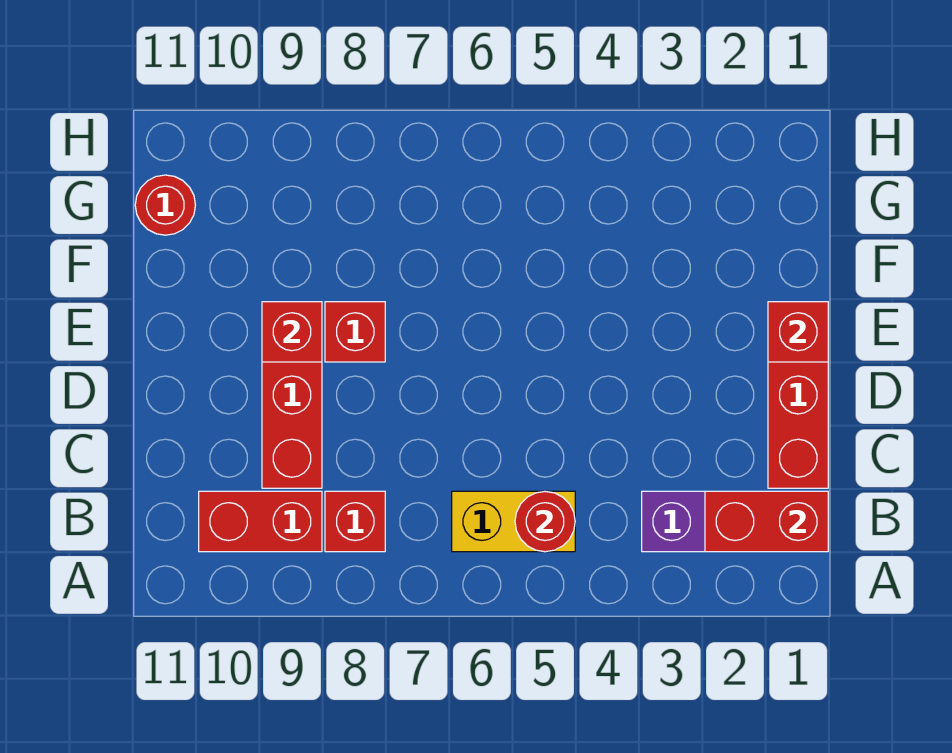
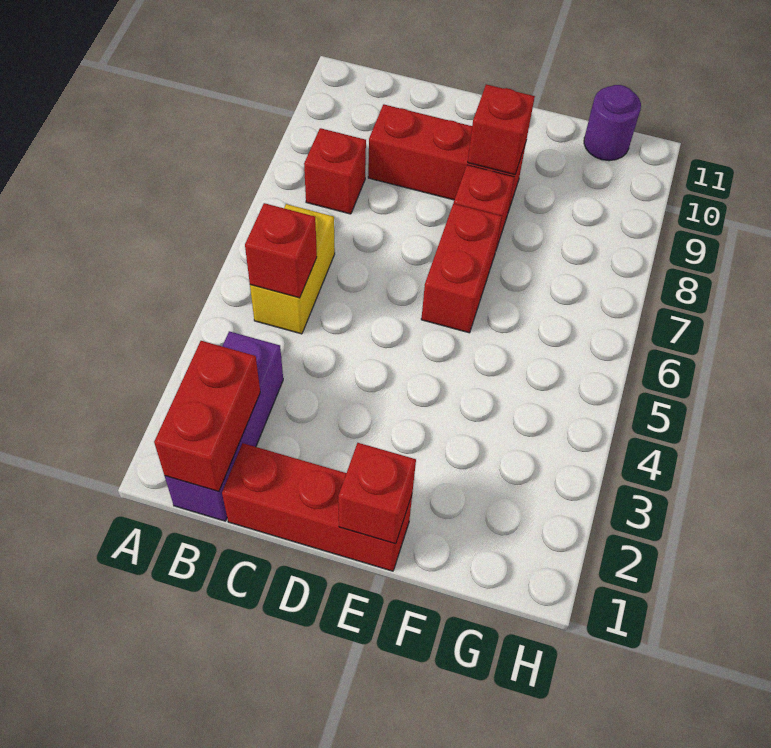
red round brick B5 level 2 -> red brick B5 level 2
red brick B9:B10 level 1 -> red brick E6:E7 level 1
red round brick G11 level 1 -> purple round brick G11 level 1

